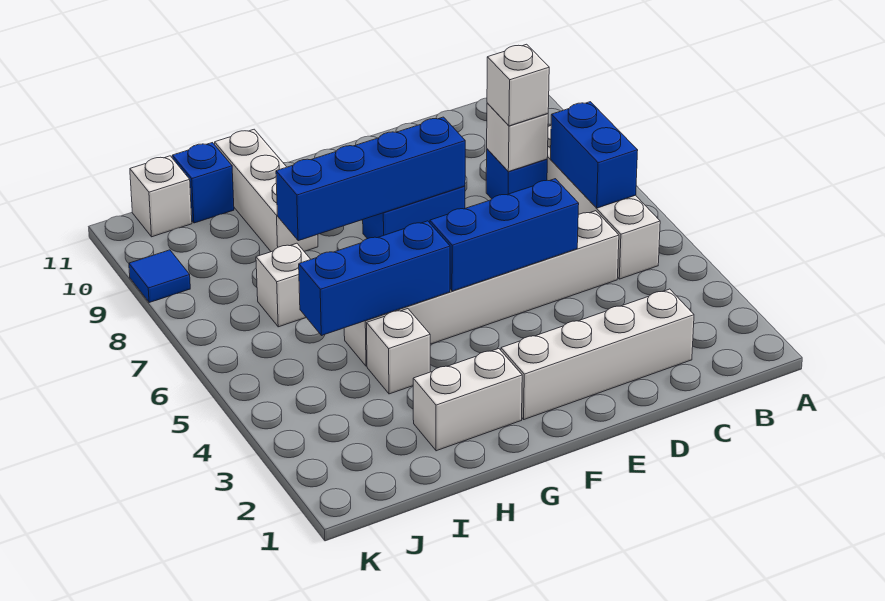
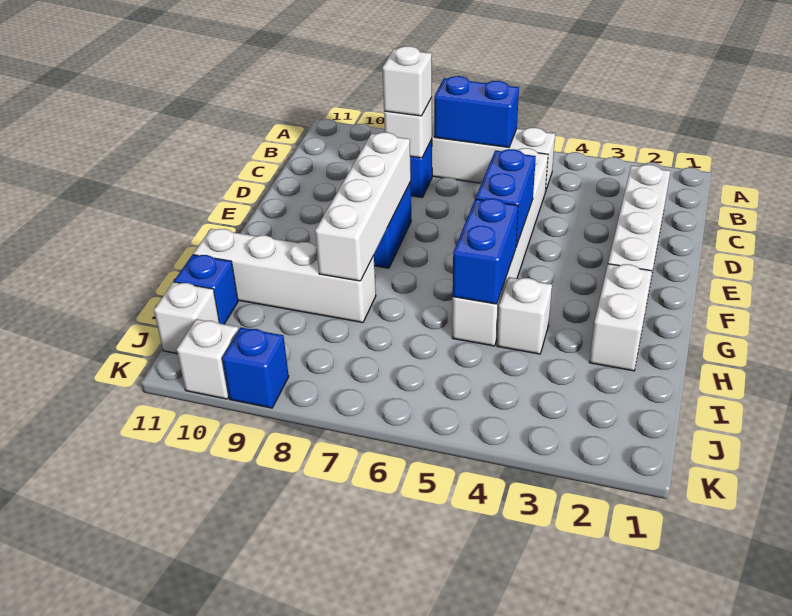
blue brick D5:F5 level 2 -> blue brick E5:F5 level 2
blue brick E8:H8 level 2 -> white brick E8:H8 level 2
blue brick G5:I5 level 2 -> blue brick G5:H5 level 2
white brick H9:H11 level 1 -> white brick H8:H11 level 1
white brick I7 level 1 -> white brick K10 level 1
blue tile K9 level 1 -> blue brick K9 level 1

